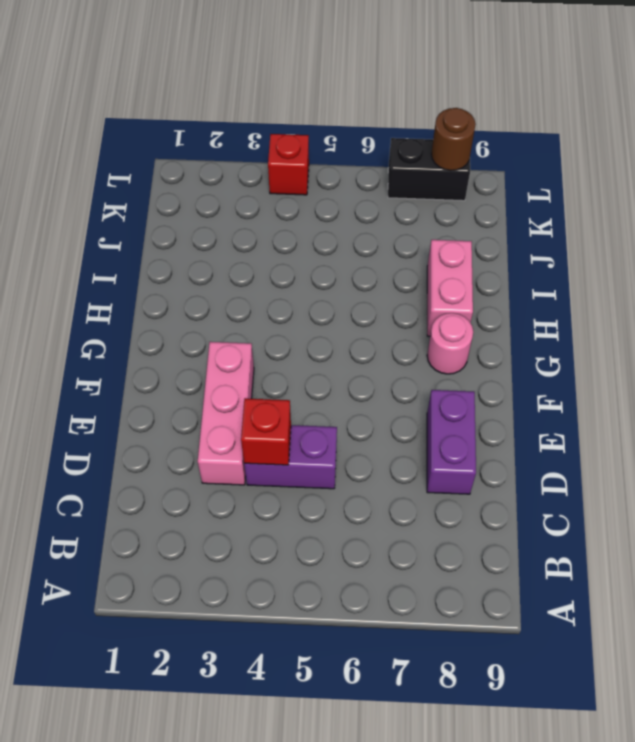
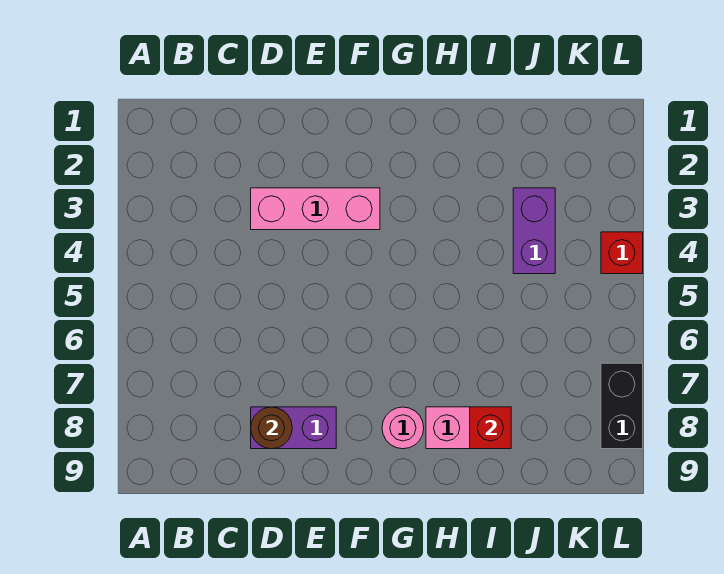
purple brick D4:D5 level 1 -> purple brick J3:J4 level 1
red brick D4 level 2 -> red brick I8 level 2
brown round brick L8 level 2 -> brown round brick D8 level 2

